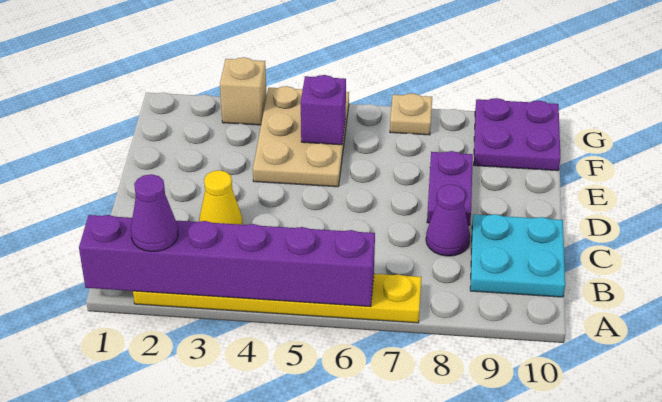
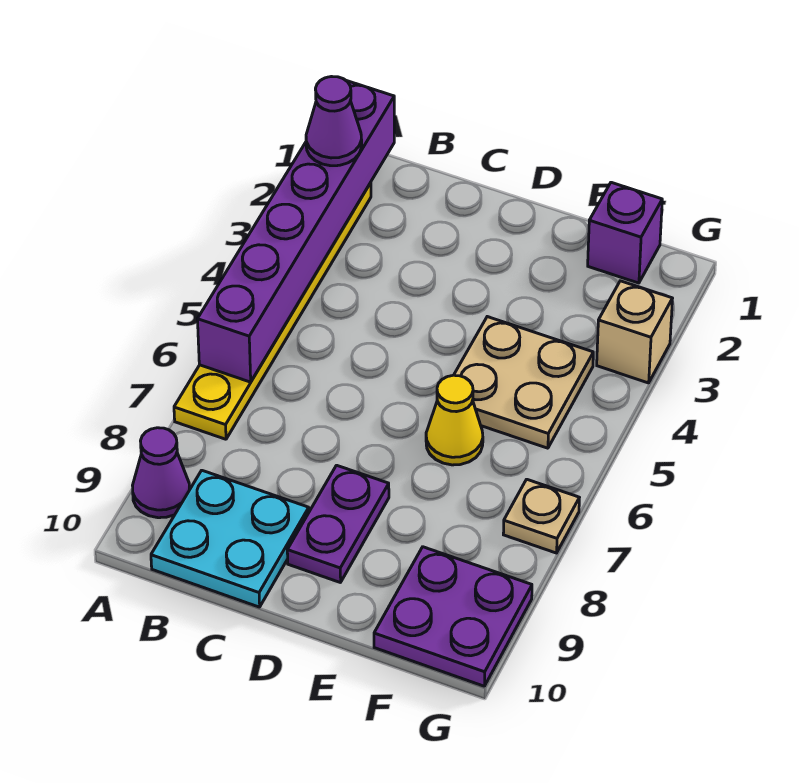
yellow cone C3 level 1 -> yellow cone E6 level 1
purple cone C8 level 1 -> purple cone A9 level 1
purple plate D8:E8 level 1 -> purple plate D8:D9 level 1
tan plate E4:G5 level 1 -> tan plate E4:F5 level 1
purple brick F5 level 2 -> purple brick F1 level 1

